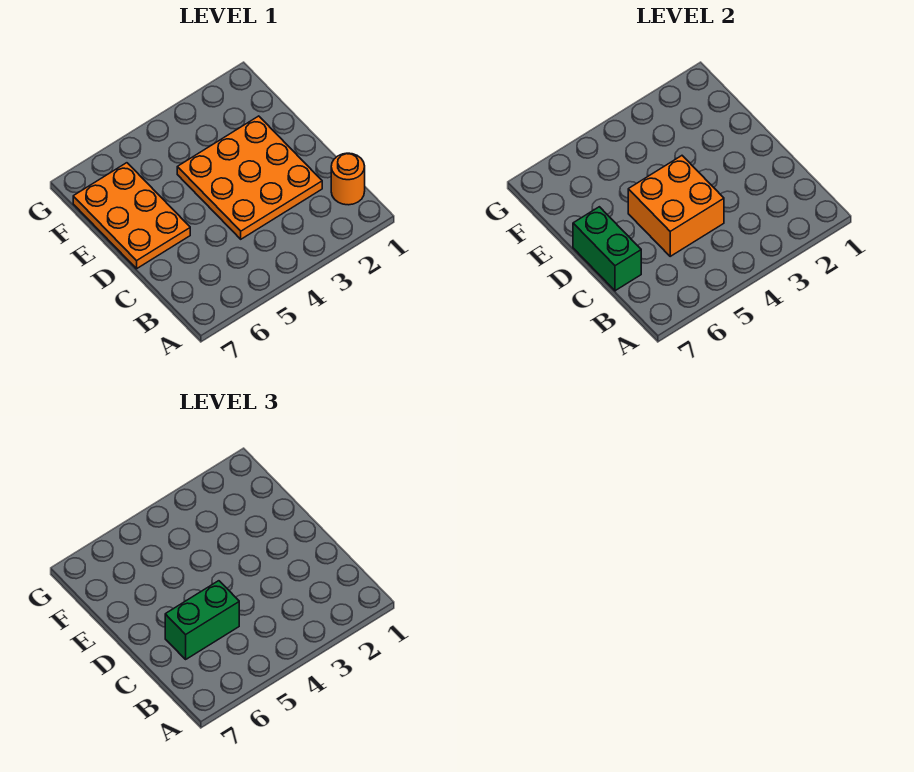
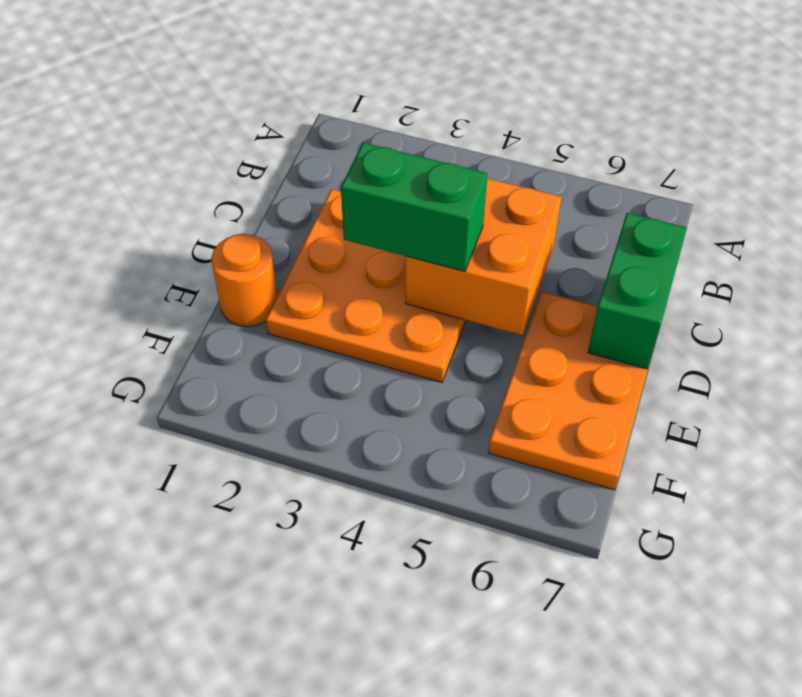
orange round brick B1 level 1 -> orange round brick E1 level 1
green brick C5:C6 level 3 -> green brick D3:D4 level 3

